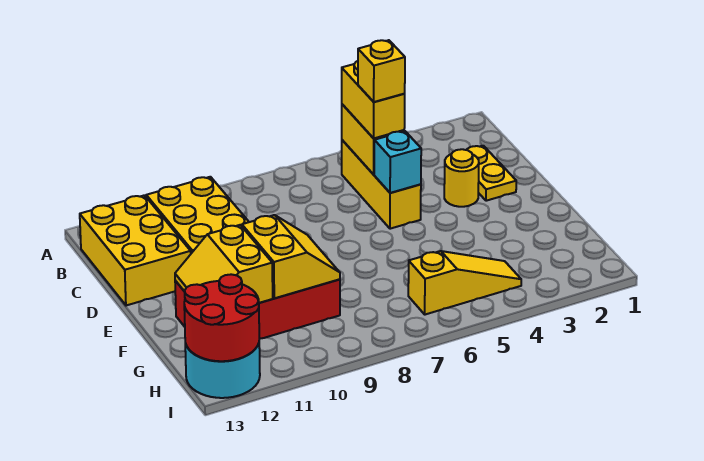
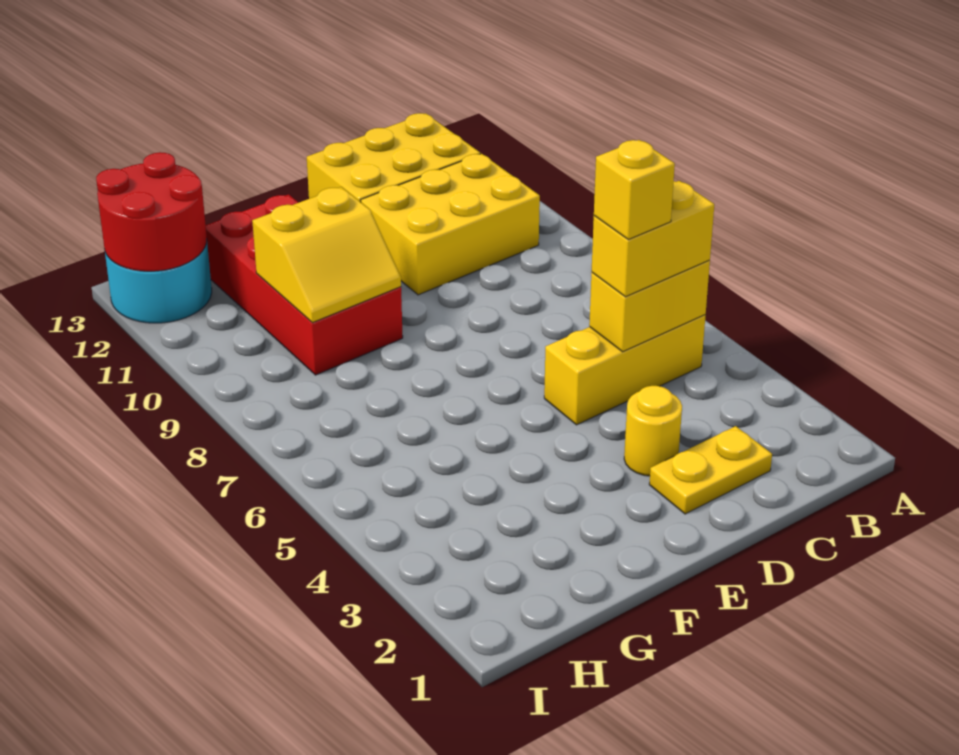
cyan brick D5 level 2 -> none
yellow slope F11:G12 level 2 top 11 -> none
yellow slope H4:H6 level 1 top 6 -> none

